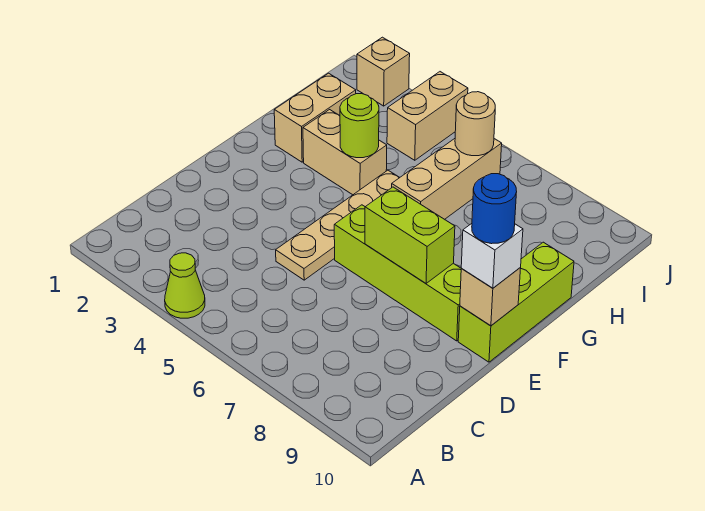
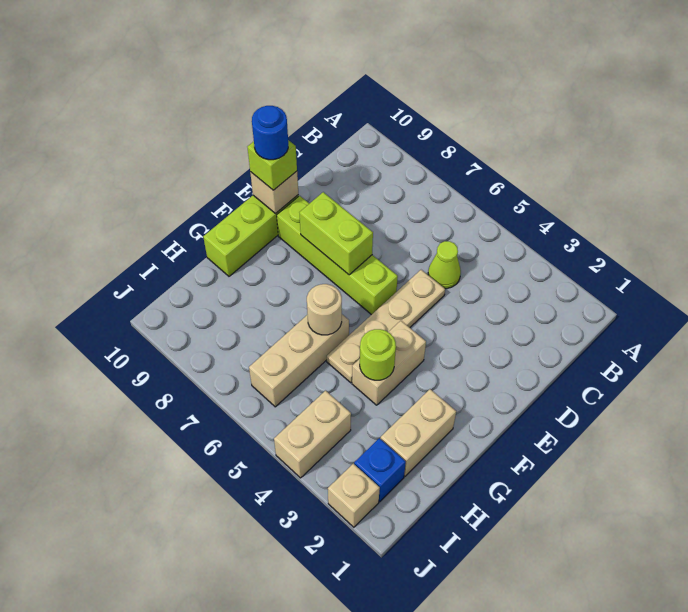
lime cone A4 level 1 -> lime cone C5 level 1
white brick E10 level 3 -> lime brick E10 level 3
tan brick G3:G4 level 1 -> tan brick F4:G4 level 1
none -> blue brick I2 level 1
tan round brick I6 level 2 -> tan round brick G6 level 2

